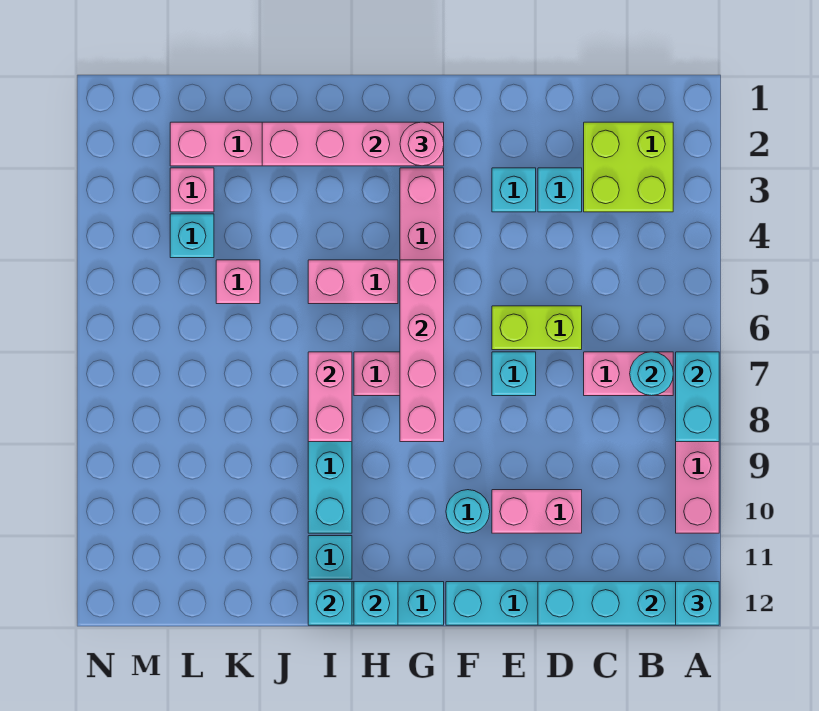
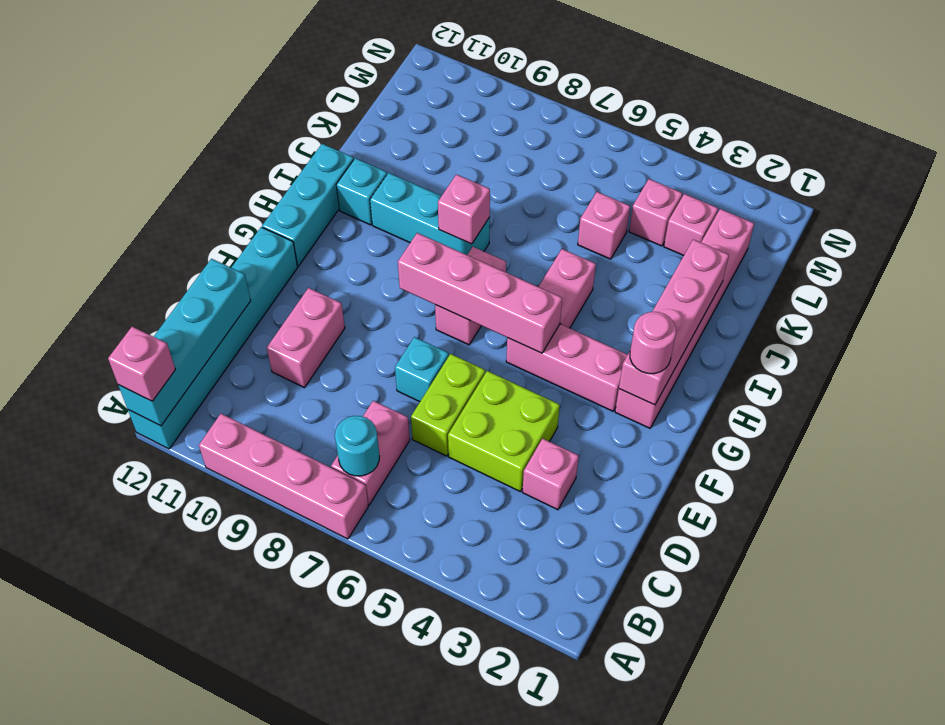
cyan brick A7:A8 level 2 -> none
cyan brick A12 level 3 -> pink brick A12 level 3
lime brick B2:C3 level 1 -> lime brick D4:E5 level 1
cyan brick D3 level 1 -> pink brick D3 level 1
cyan brick E3 level 1 -> none
cyan round brick F10 level 1 -> none
cyan brick H12 level 2 -> none
pink brick I7:I8 level 2 -> pink brick I8 level 2
cyan brick I12 level 2 -> none
cyan brick L4 level 1 -> pink brick L4 level 1

